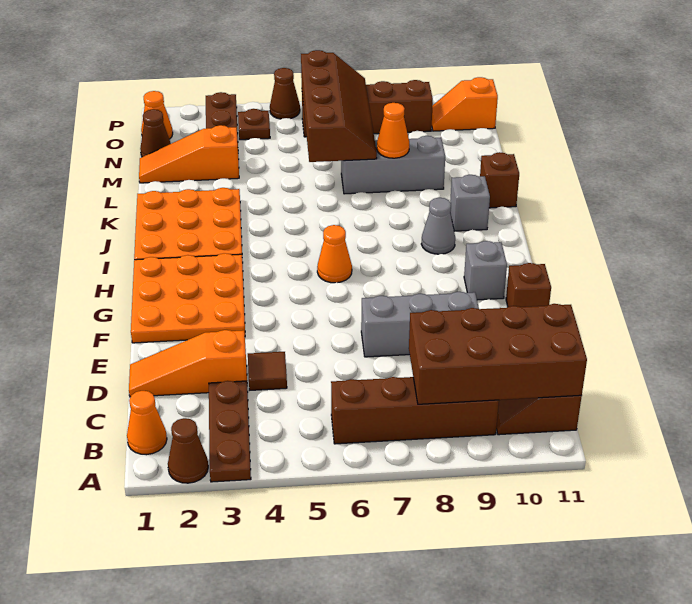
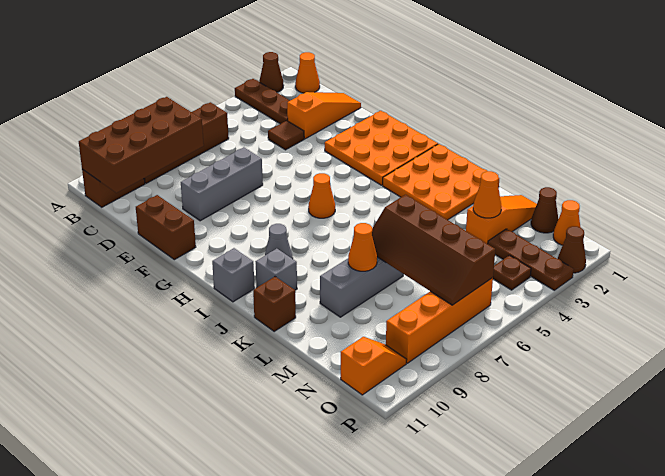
brown brick F11 level 1 -> brown brick E11:F11 level 1
grey brick G10 level 1 -> grey brick I11 level 1
none -> orange cone M3 level 2
brown brick O6:O9 level 1 -> orange brick O6:O9 level 1
brown cone P5 level 1 -> brown cone P2 level 1

